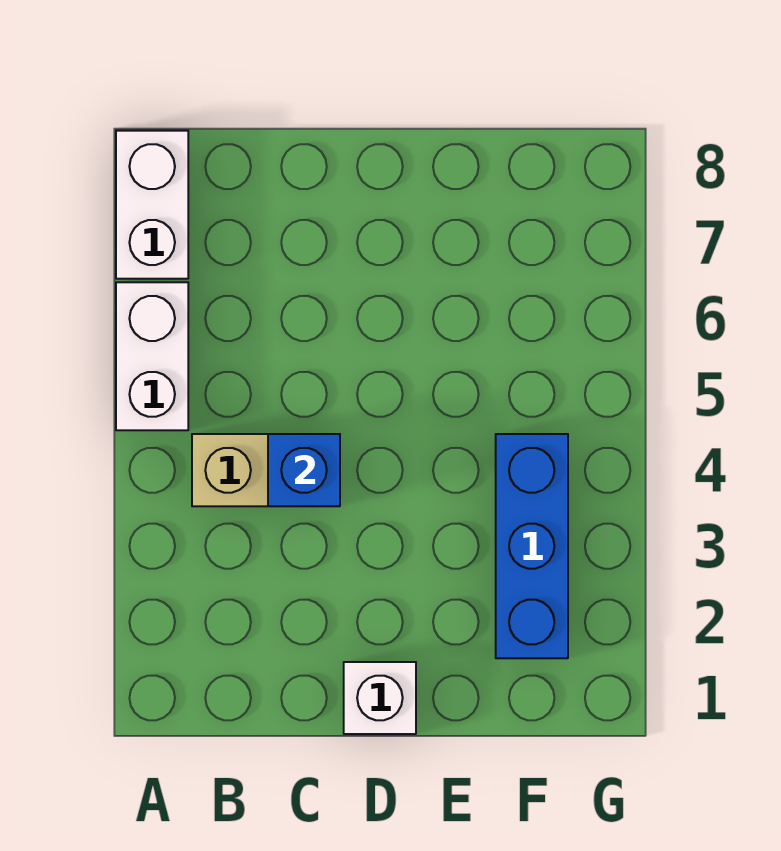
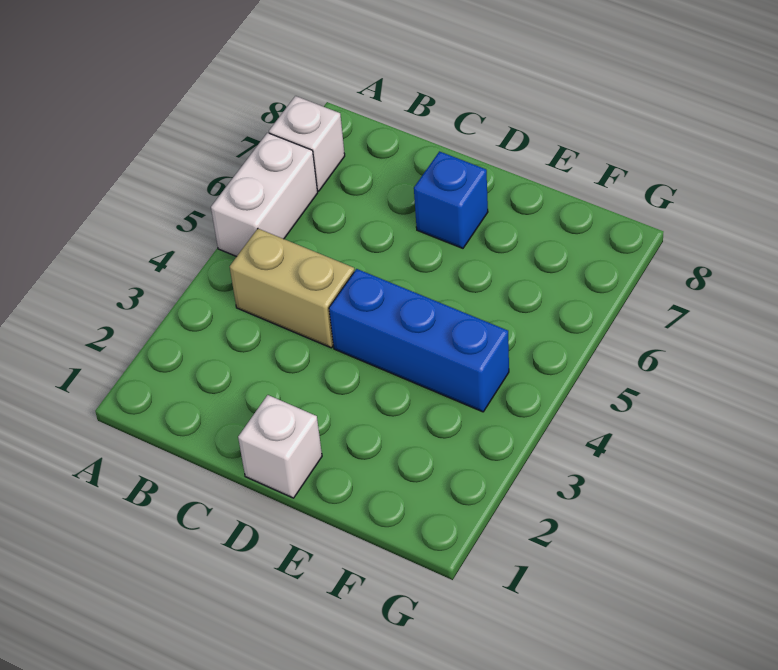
white brick A7:A8 level 1 -> white brick A7 level 1
blue brick C4 level 2 -> blue brick D7 level 1
blue brick F2:F4 level 1 -> blue brick D4:F4 level 1

